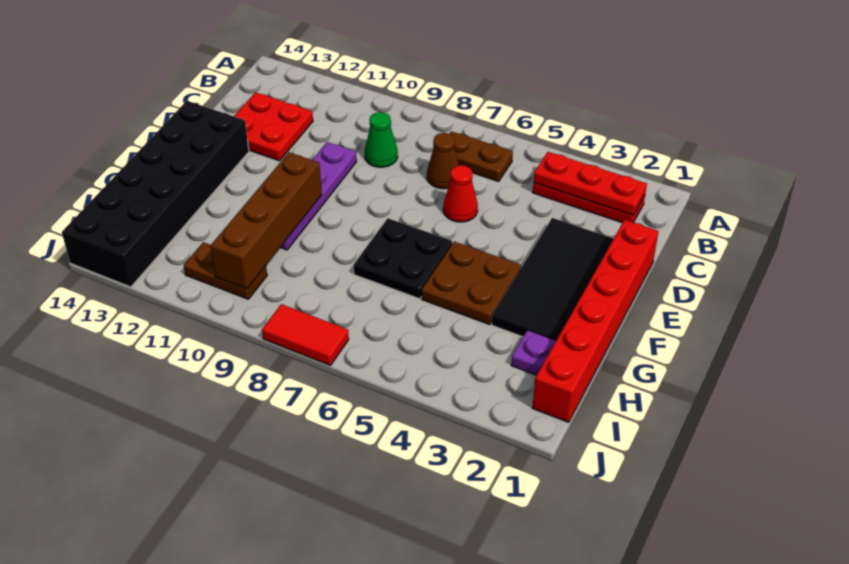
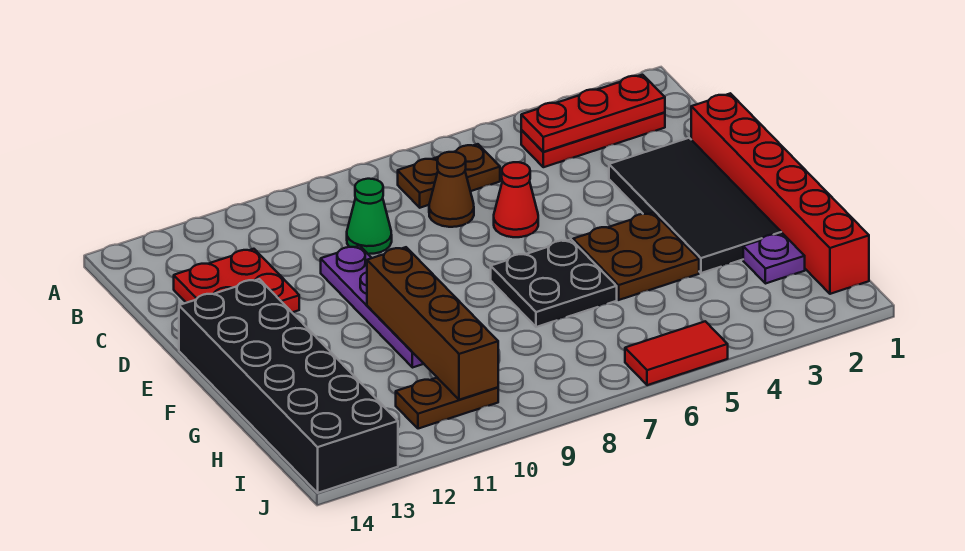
red tile J7:J8 level 1 -> red tile J5:J6 level 1

